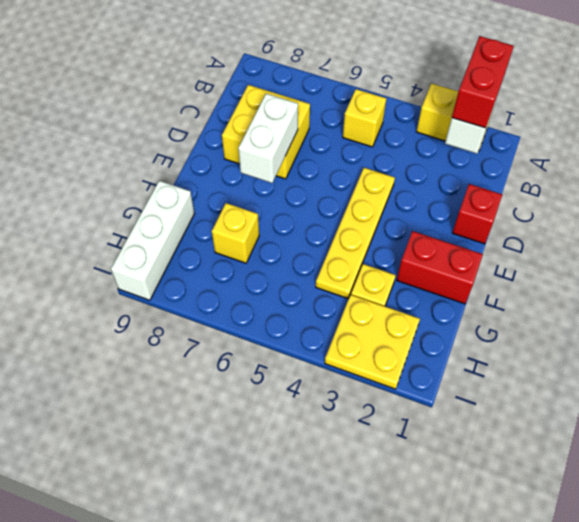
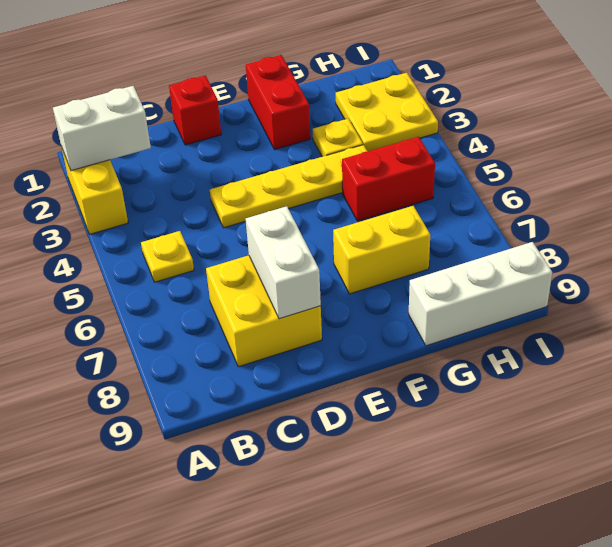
red brick A2:B2 level 3 -> red brick G5:H5 level 1
yellow brick B5 level 1 -> yellow plate B5 level 1
white brick D7:E7 level 2 -> white brick D7:D8 level 2
yellow brick G7 level 1 -> yellow brick F7:G7 level 1

